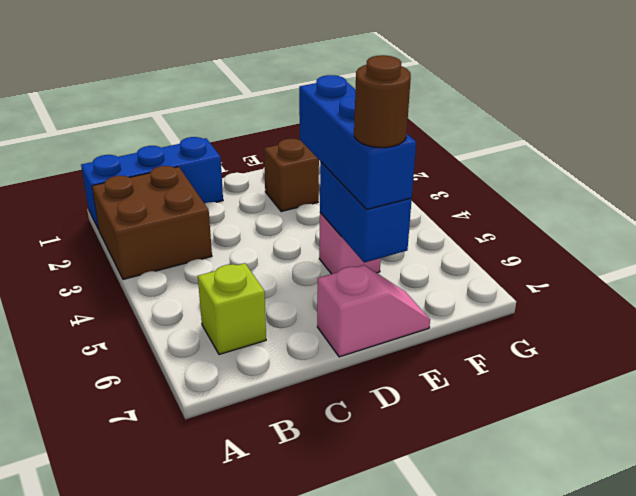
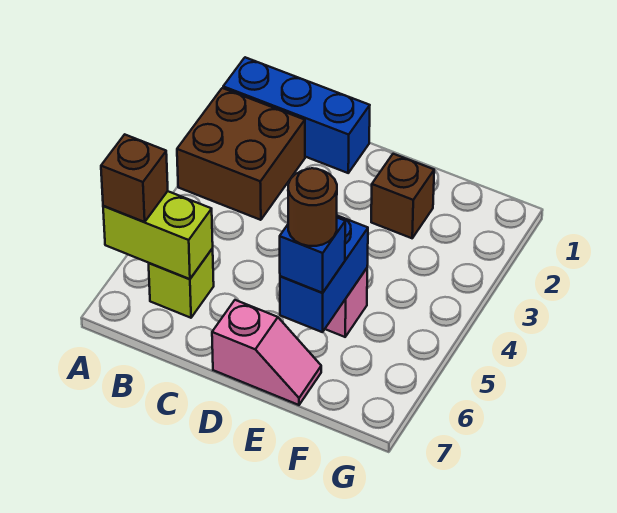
none -> lime brick A6:B6 level 2
none -> brown brick A6 level 3
blue brick E4:E6 level 3 -> blue brick E6 level 3

